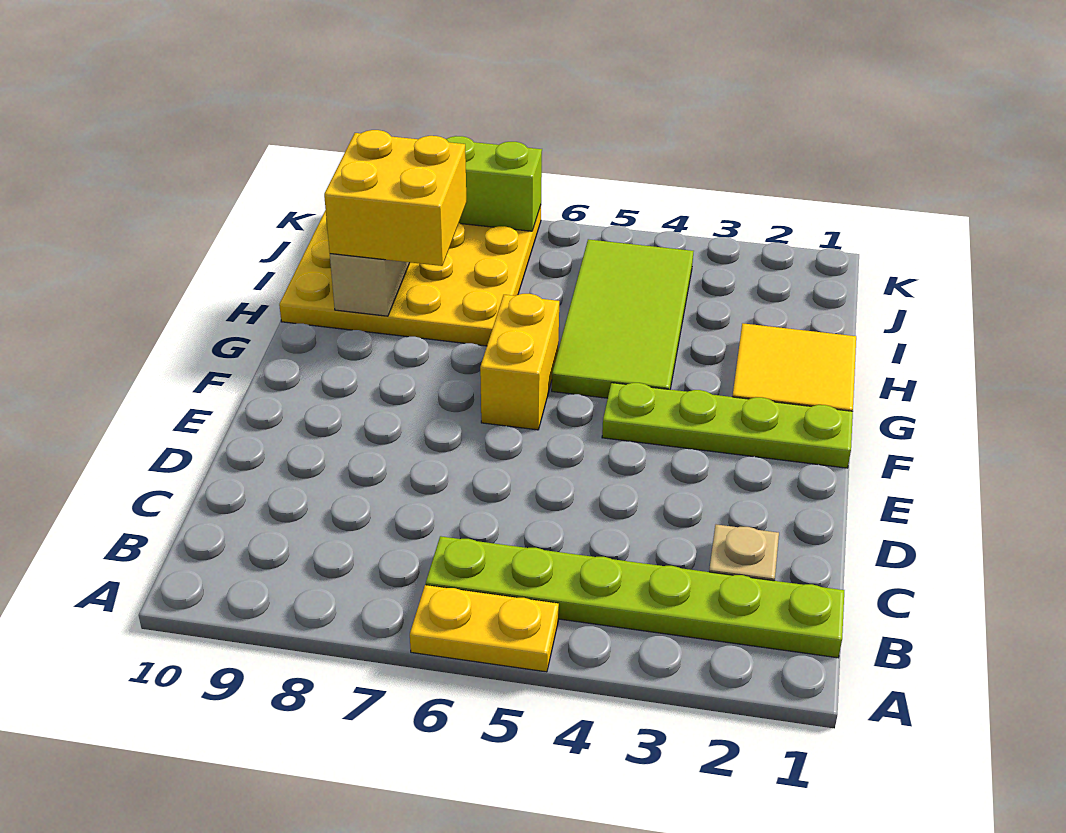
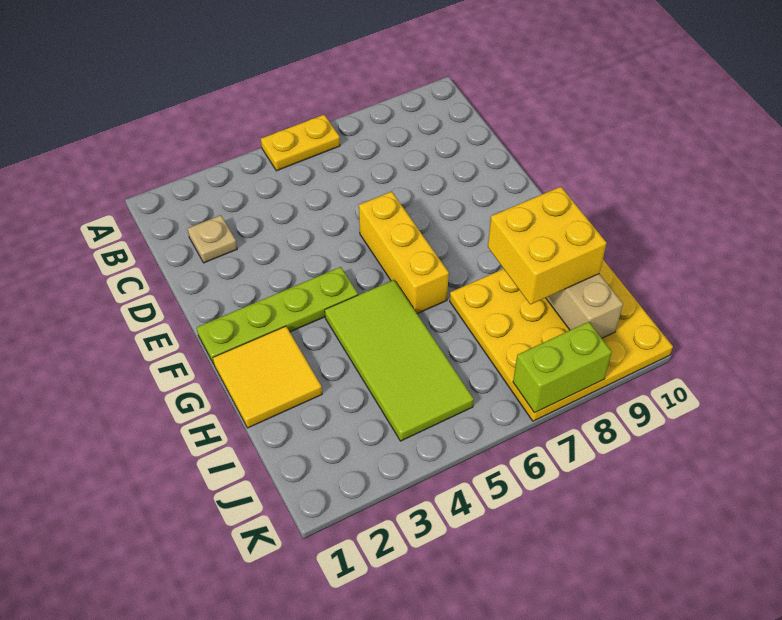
lime plate B1:B6 level 1 -> none
yellow brick F6:G6 level 1 -> yellow brick E6:G6 level 1

